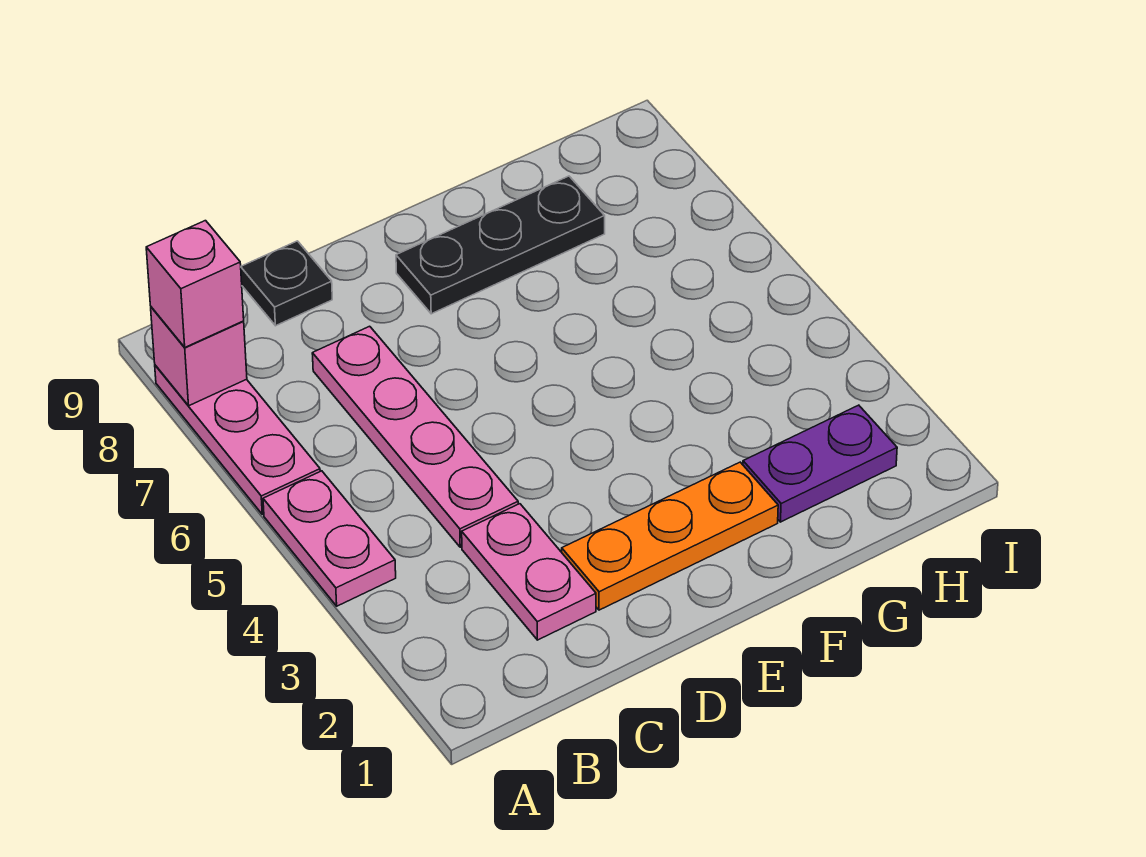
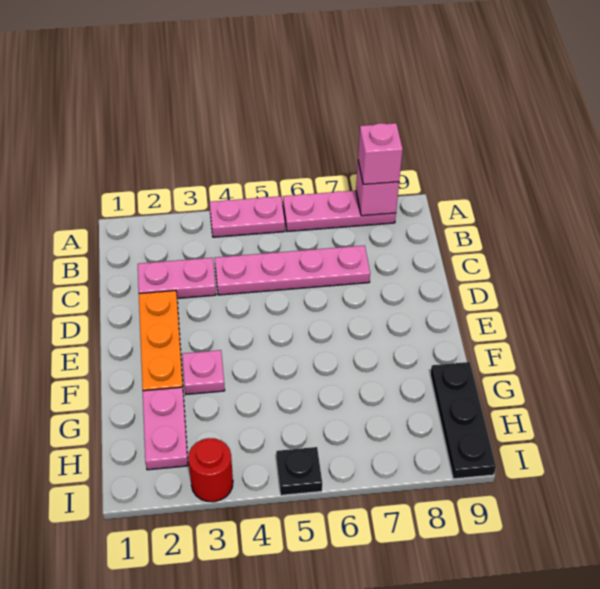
black plate C9 level 1 -> black plate I5 level 1
black plate E8:G8 level 1 -> black plate G9:I9 level 1
none -> pink plate F3 level 1
purple plate G2:H2 level 1 -> pink plate G2:H2 level 1
none -> red round brick I3 level 1

